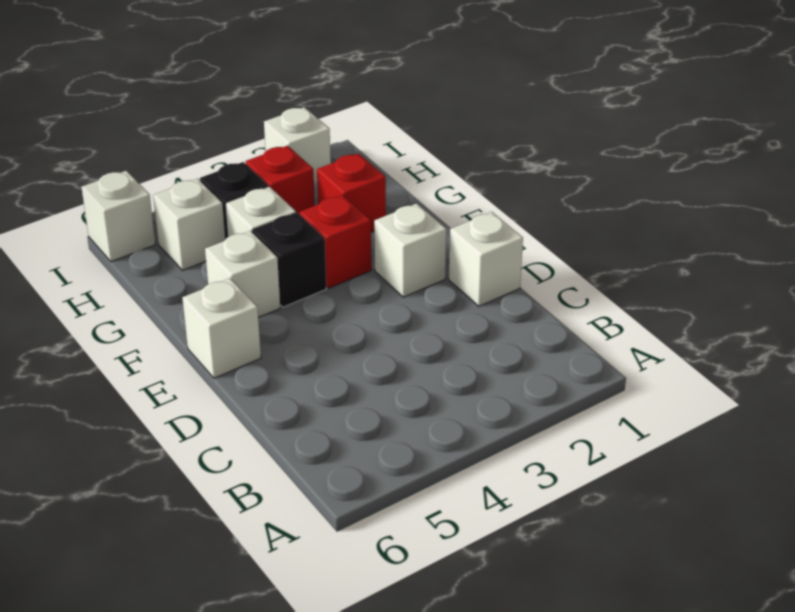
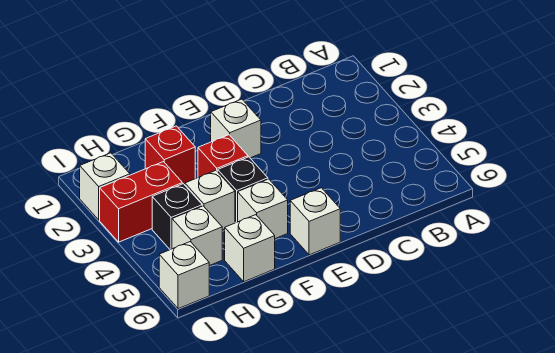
white brick D1 level 1 -> white brick G6 level 1
red brick H3 level 1 -> red brick H3:I3 level 1

